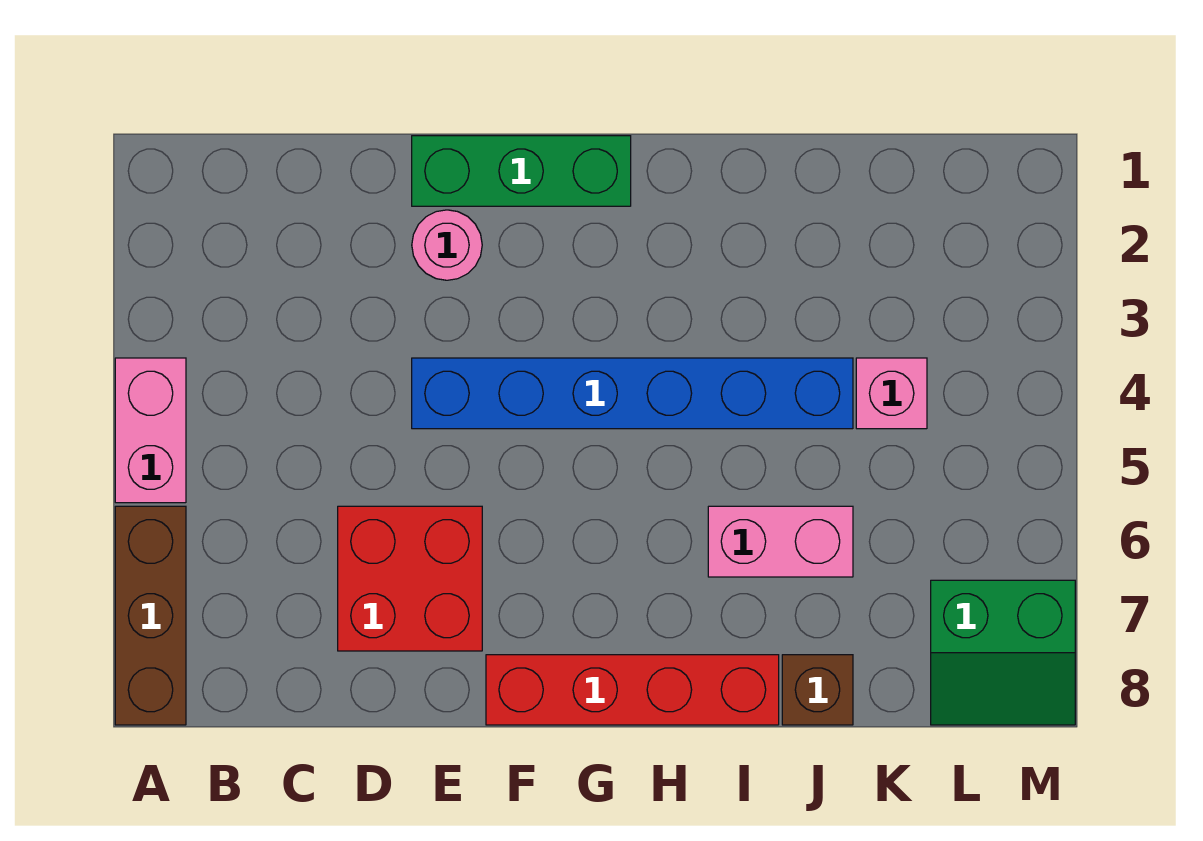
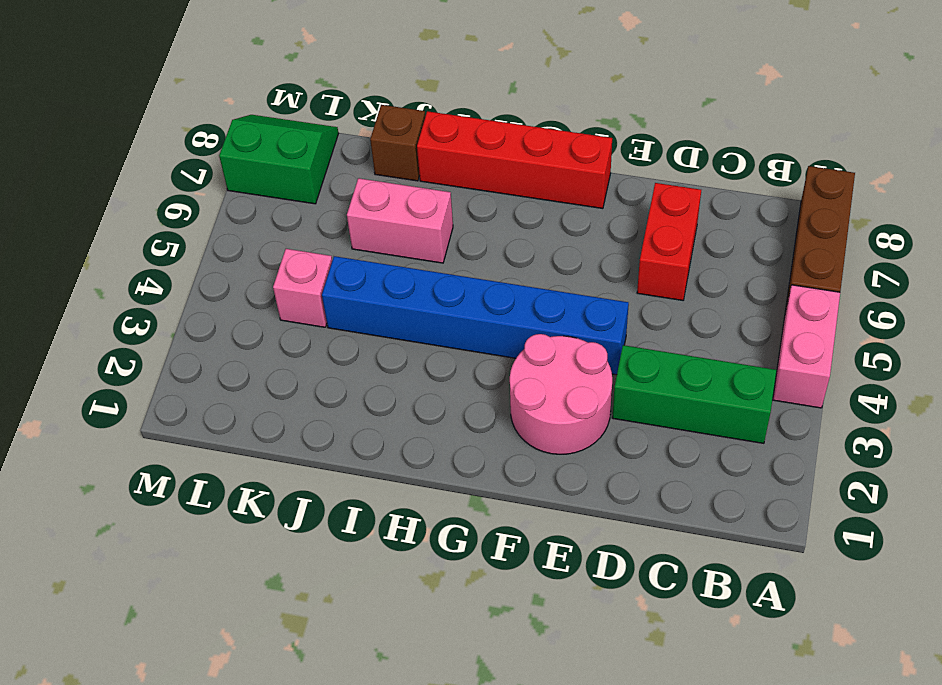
red brick D6:E7 level 1 -> red brick D6:D7 level 1
green brick E1:G1 level 1 -> green brick B3:D3 level 1
pink round brick E2 level 1 -> pink round brick E2:F3 level 1

